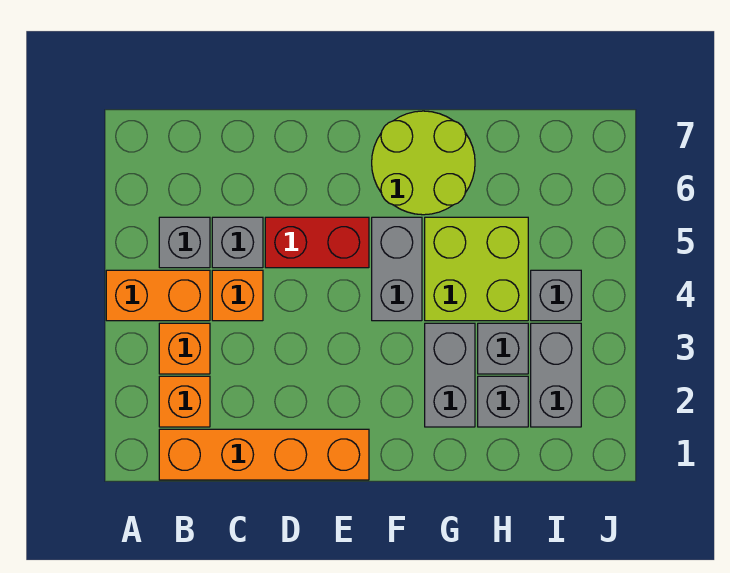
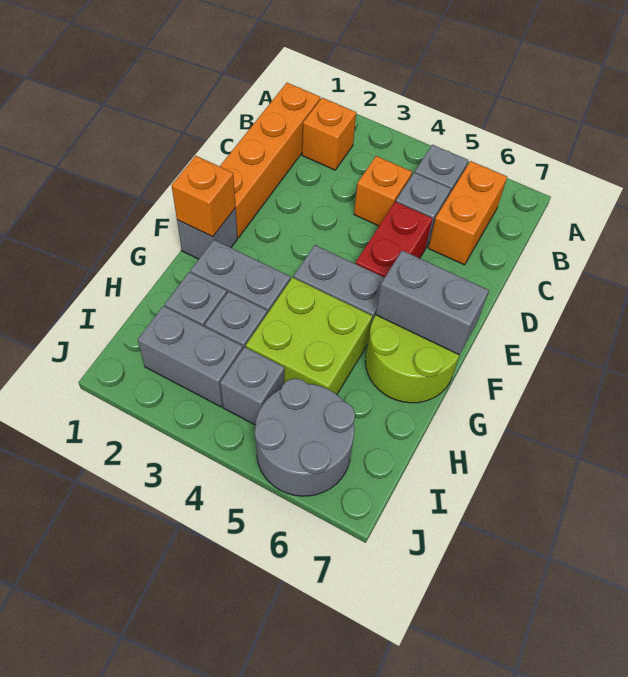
orange brick A4:B4 level 1 -> orange brick B6:C6 level 1
orange brick B3 level 1 -> orange brick F1 level 2
none -> grey brick F1 level 1
none -> grey brick F6:F7 level 2
none -> grey round brick I5:J6 level 1

